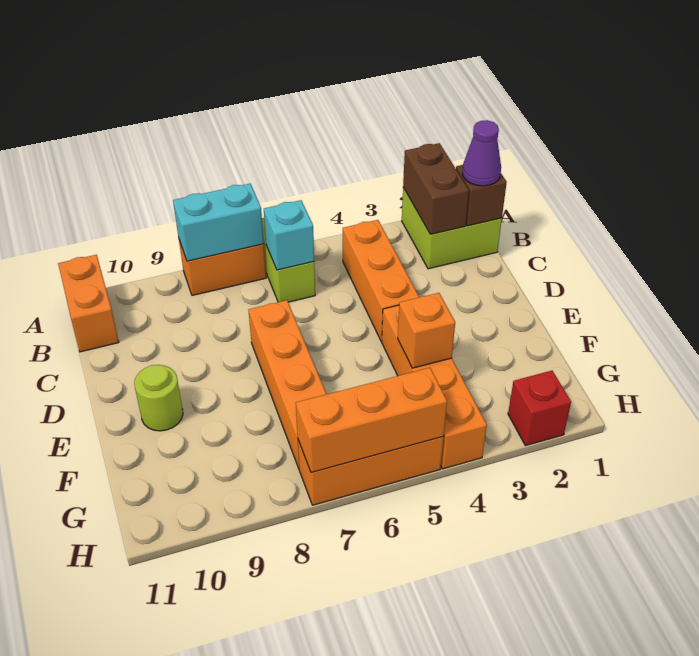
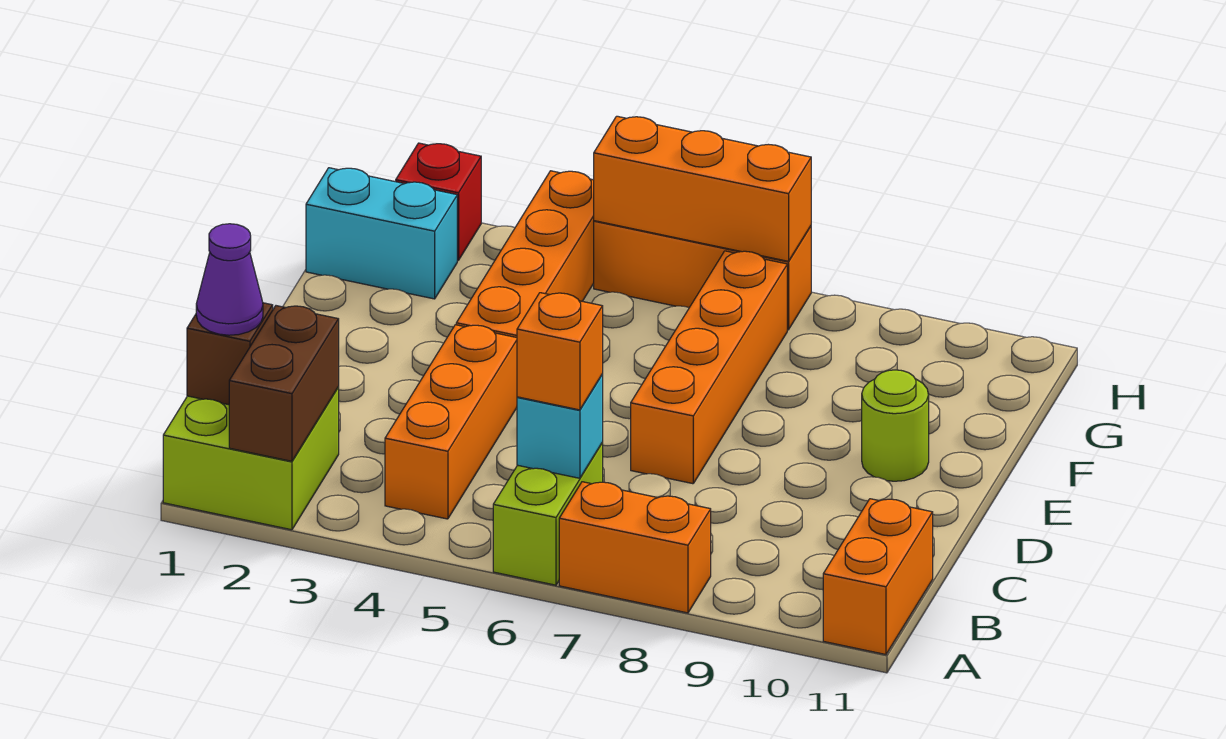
cyan brick A7:A8 level 2 -> cyan brick G1:G2 level 1
orange brick F4 level 2 -> orange brick B6 level 3

